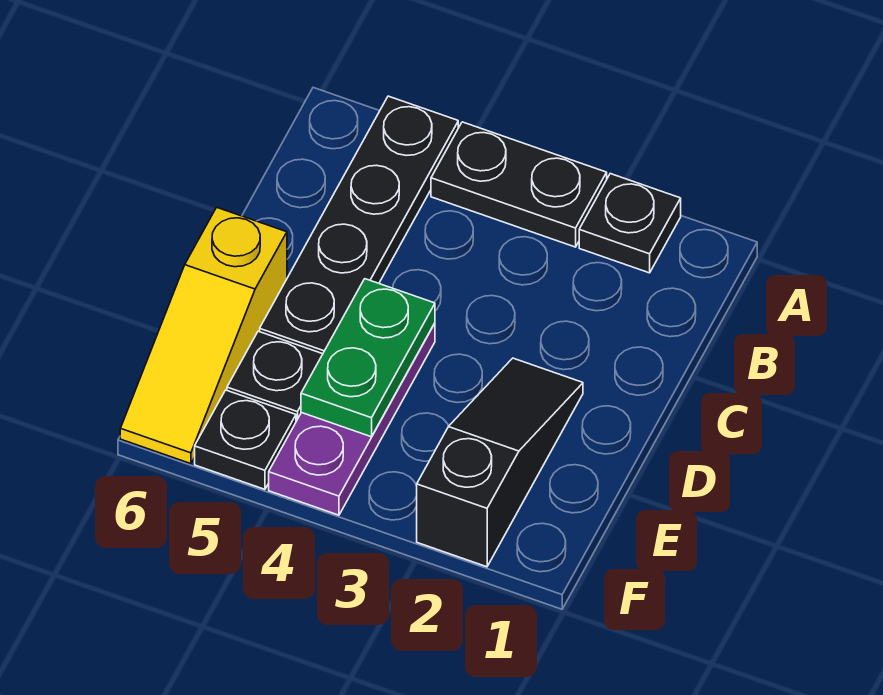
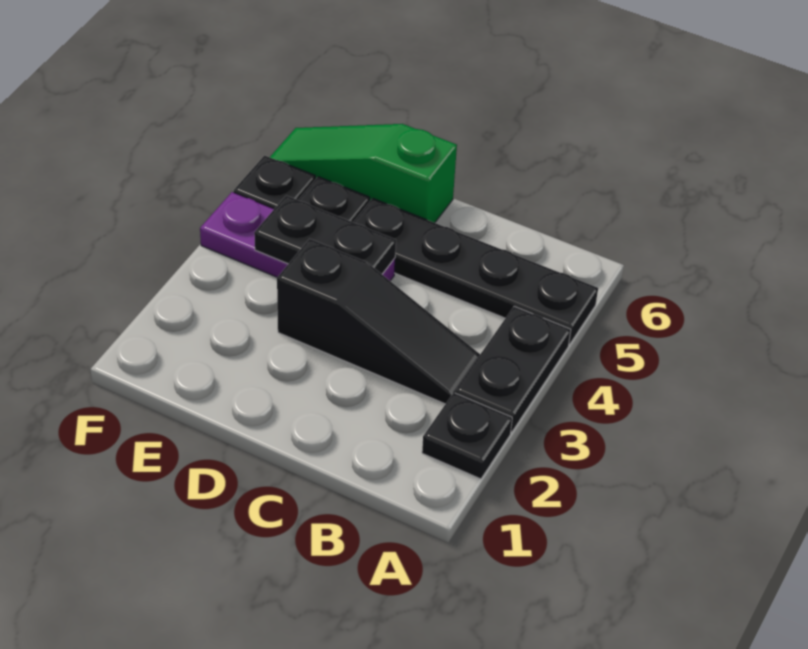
black slope D2:F2 level 1 top F -> black slope B3:D3 level 1 top D
green plate D4:E4 level 2 -> black plate D4:E4 level 2
yellow slope D6:F6 level 1 top D -> green slope D6:F6 level 1 top D

